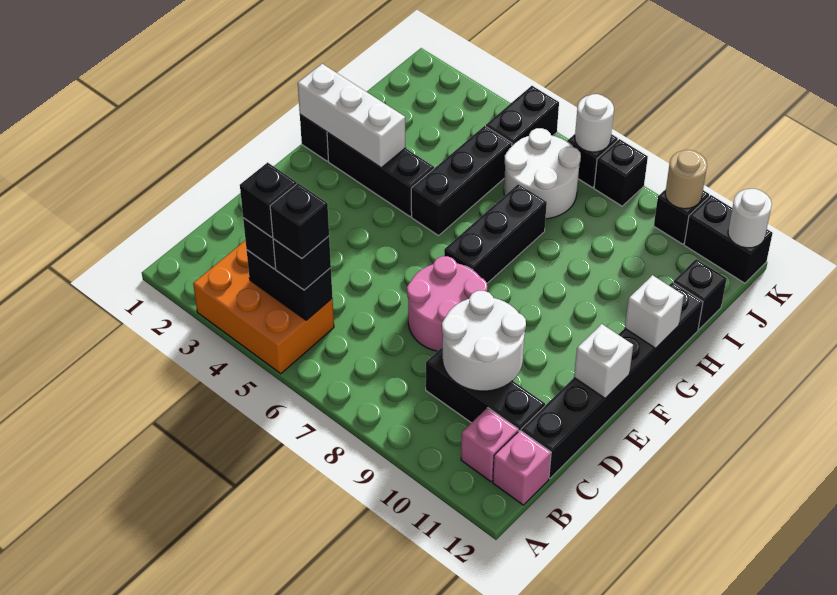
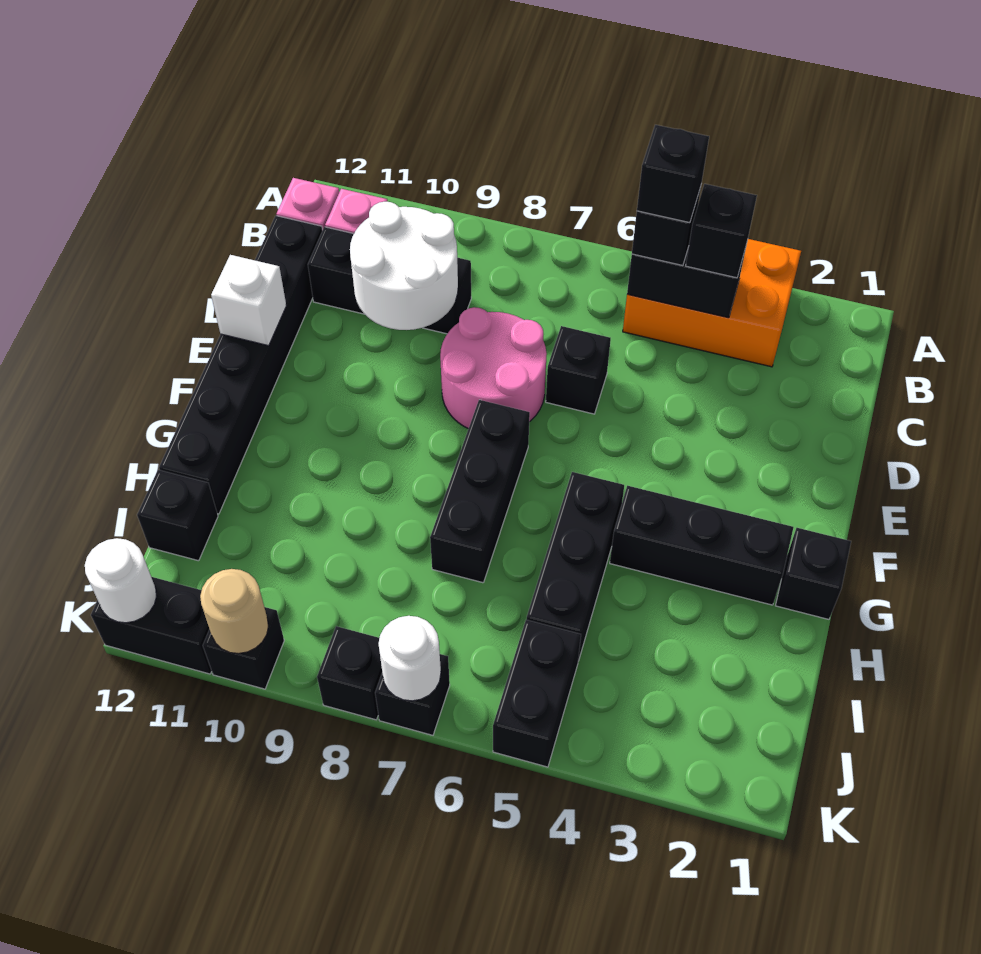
black brick B4 level 4 -> black brick D6 level 1
white brick G1:G3 level 2 -> none
white brick G12 level 2 -> none
white round brick I6:J7 level 1 -> none

